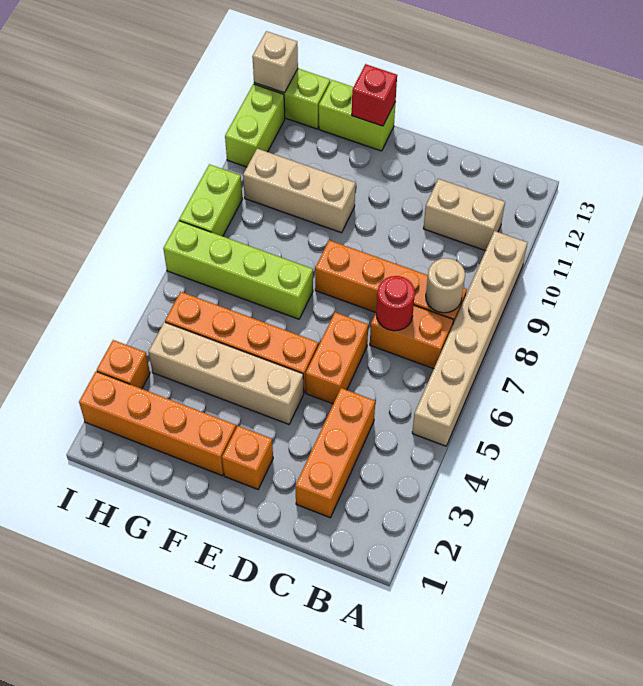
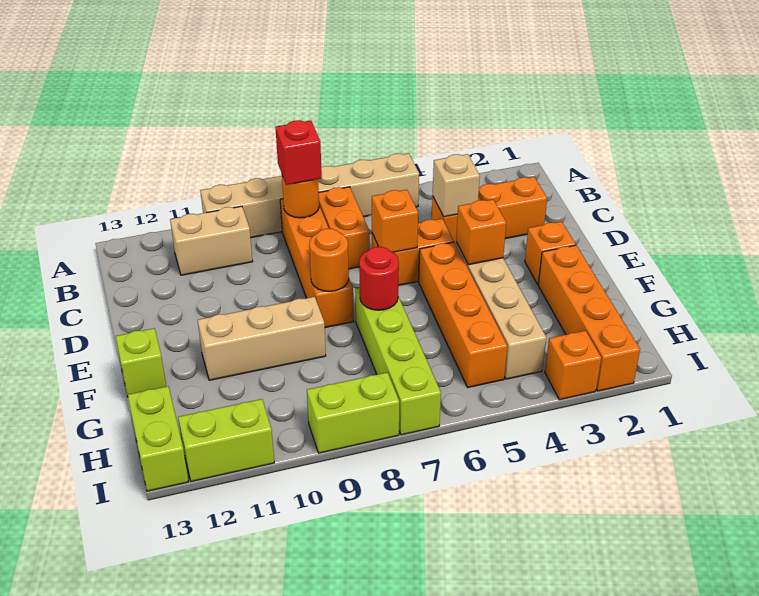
tan round brick B8 level 2 -> orange round brick B8 level 2
tan brick B11:C11 level 1 -> tan brick B10:B11 level 1
red round brick C7 level 2 -> red round brick F7 level 2
none -> orange brick D6 level 2
none -> orange brick E4 level 2
none -> orange round brick E8 level 2
tan brick F10:H10 level 1 -> tan brick F9:F11 level 1
lime brick F13:G13 level 1 -> lime brick F13 level 1
red brick F13 level 2 -> red brick B8 level 3
tan brick I13 level 2 -> tan brick C4 level 2

